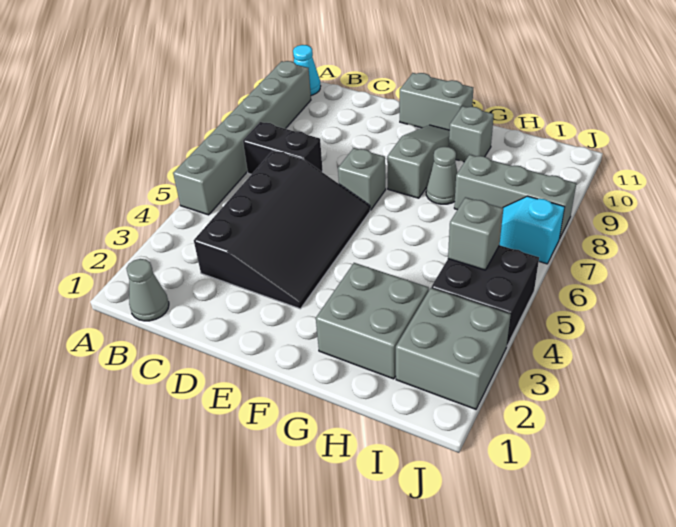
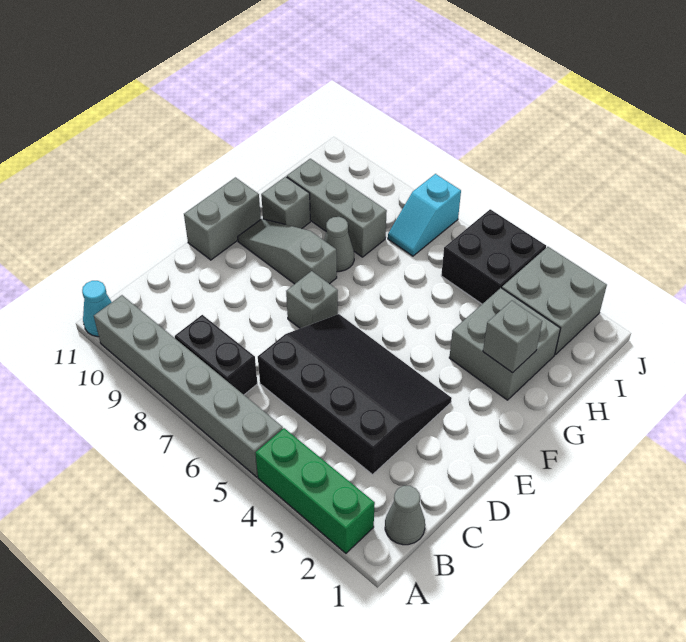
none -> green brick A2:A4 level 1
black brick B7:C7 level 1 -> black brick B7:B8 level 1
grey brick H8:J8 level 1 -> grey brick H8:H10 level 1
grey brick I5 level 2 -> grey brick G2 level 2

